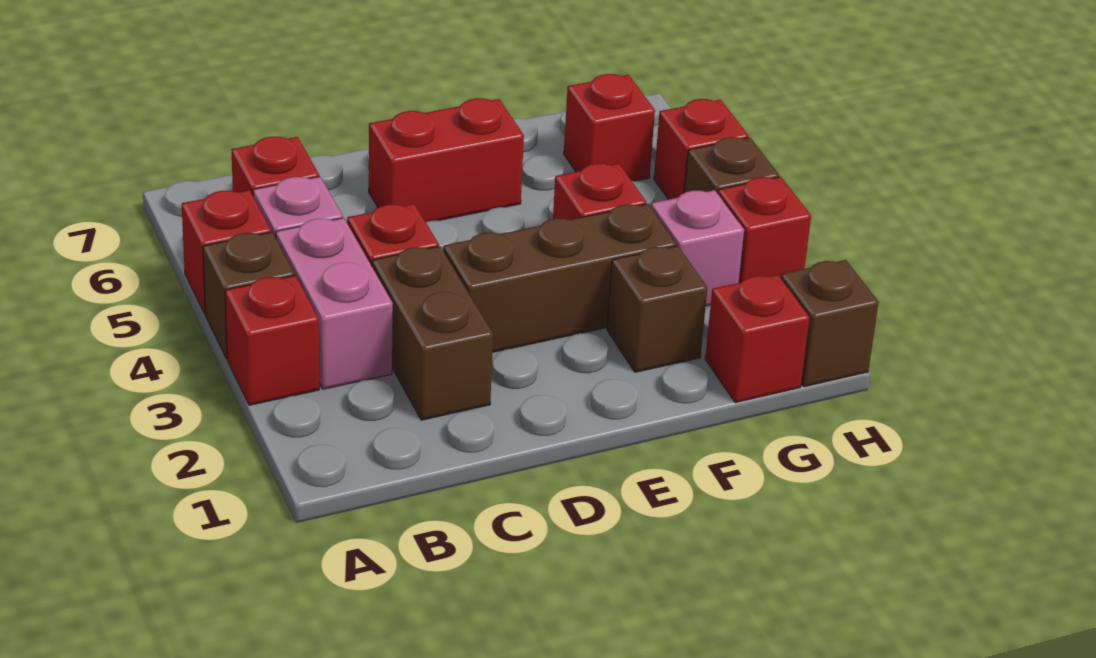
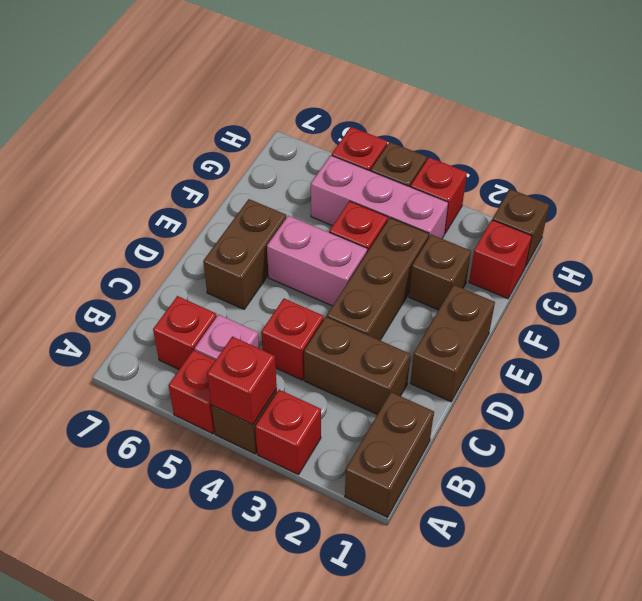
none -> brown brick A1:B1 level 1
pink brick B3:B4 level 1 -> pink brick E4:E5 level 1
none -> brown brick D1:E1 level 1
red brick D6:E6 level 1 -> brown brick D6:E6 level 1
pink brick G3 level 1 -> pink brick G3:G5 level 1
red brick G6 level 1 -> red brick A4 level 2

